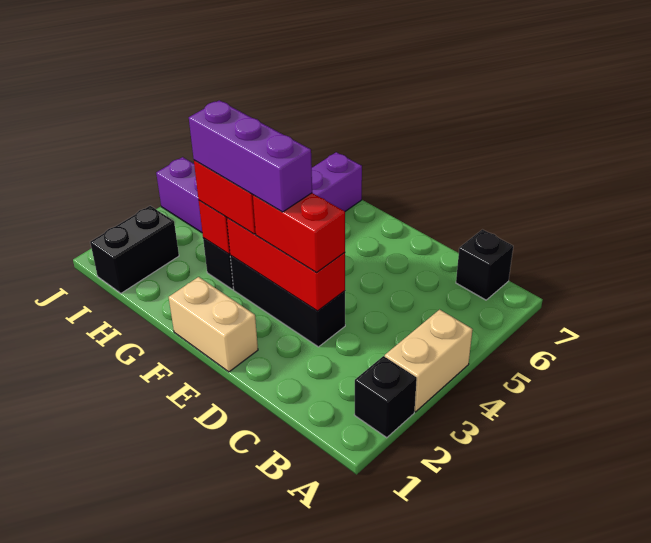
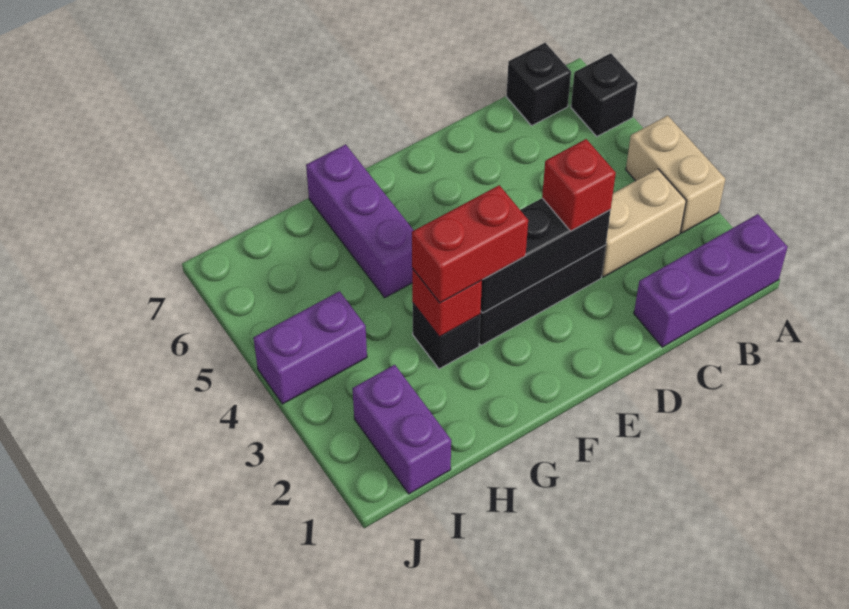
black brick A2 level 1 -> black brick A6 level 1
red brick D3:F3 level 2 -> black brick D3:F3 level 2
red brick D3:E3 level 3 -> red brick D3 level 3
tan brick E1:F1 level 1 -> tan brick B3:C3 level 1
purple brick E3:G3 level 4 -> purple brick A1:C1 level 1
black brick I1:I2 level 1 -> purple brick I1:I2 level 1

